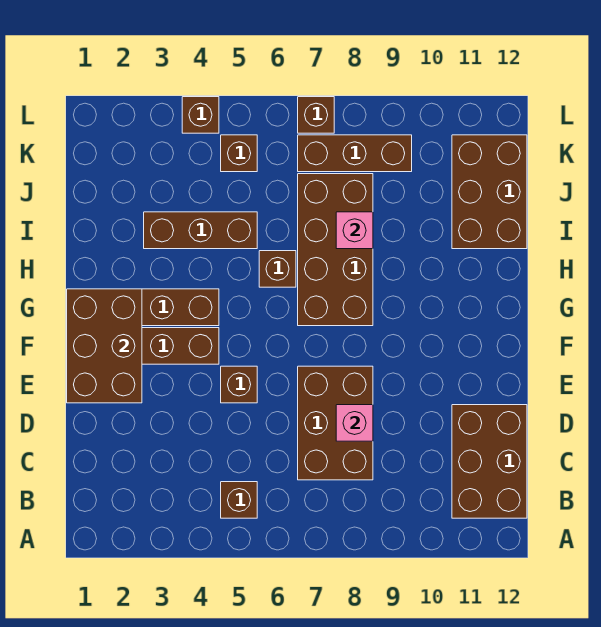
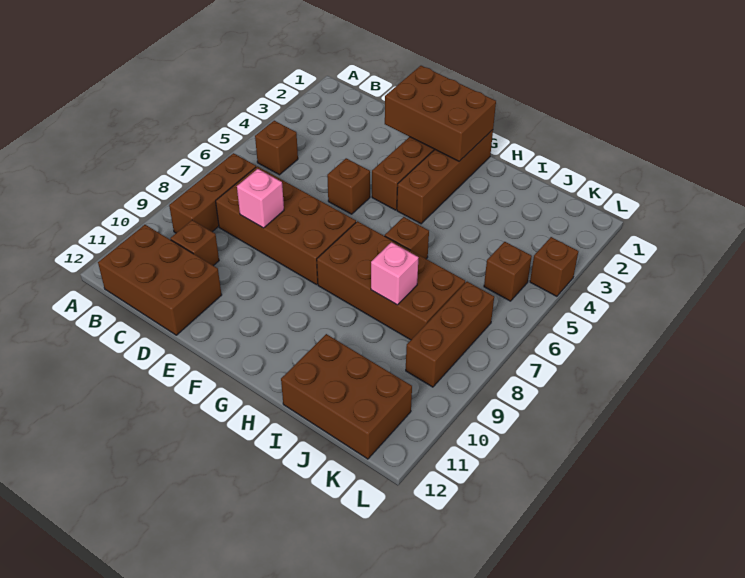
brown brick C7:E8 level 1 -> brown brick C7:F8 level 1
brown brick I3:I5 level 1 -> brown brick B7:B9 level 1
brown brick L7 level 1 -> brown brick C10 level 1

